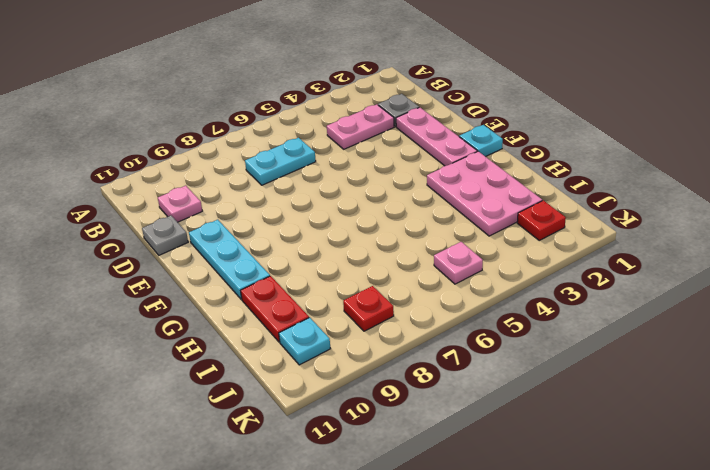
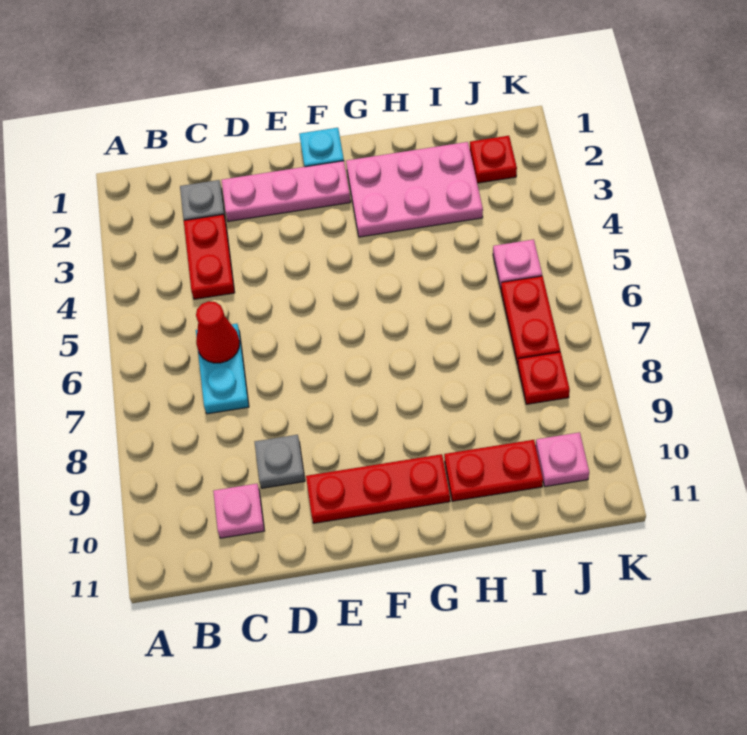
pink plate C3:C4 level 1 -> red plate C3:C4 level 1
none -> red cone C6 level 2
grey plate D11 level 1 -> grey plate D9 level 1
cyan plate E10:G10 level 1 -> red plate E10:G10 level 1
none -> red plate J6:J7 level 1
cyan plate J10 level 1 -> pink plate J10 level 1

